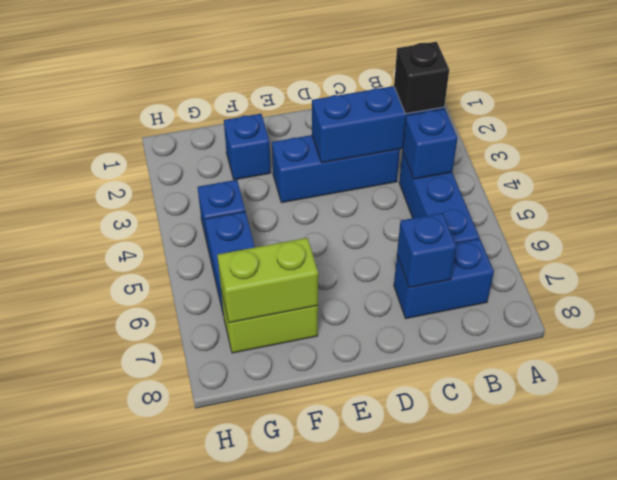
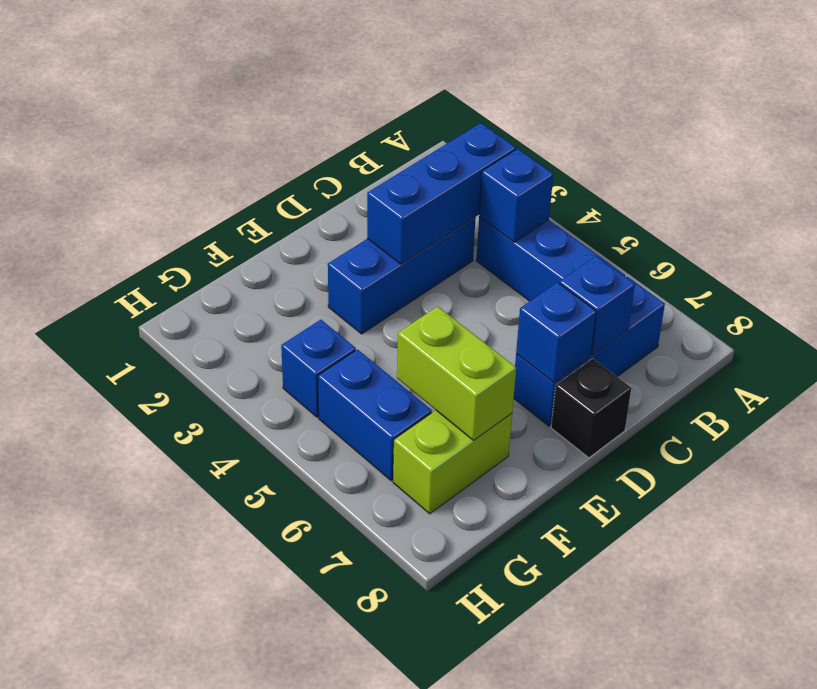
black brick B3 level 3 -> black brick D8 level 1
blue brick B7:C7 level 1 -> blue brick B7:D7 level 1
blue brick F2 level 1 -> blue brick D7 level 2
lime brick F7:G7 level 2 -> lime brick F6:F7 level 2

